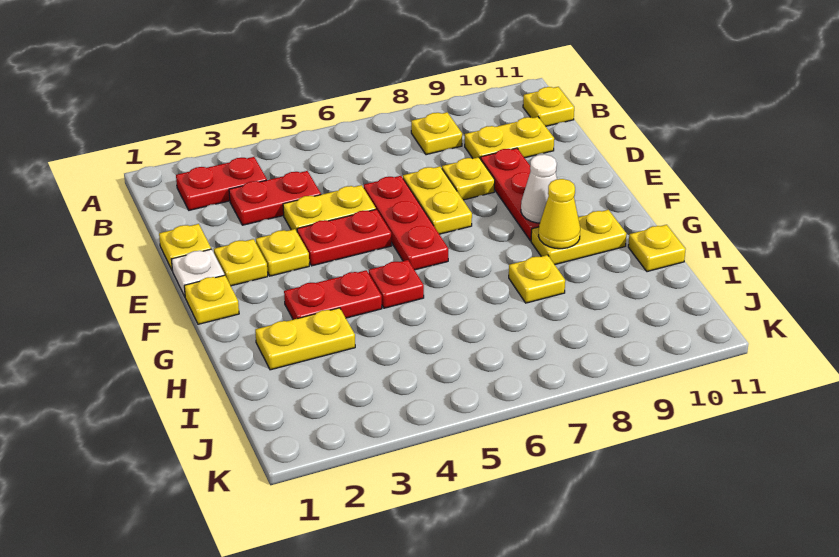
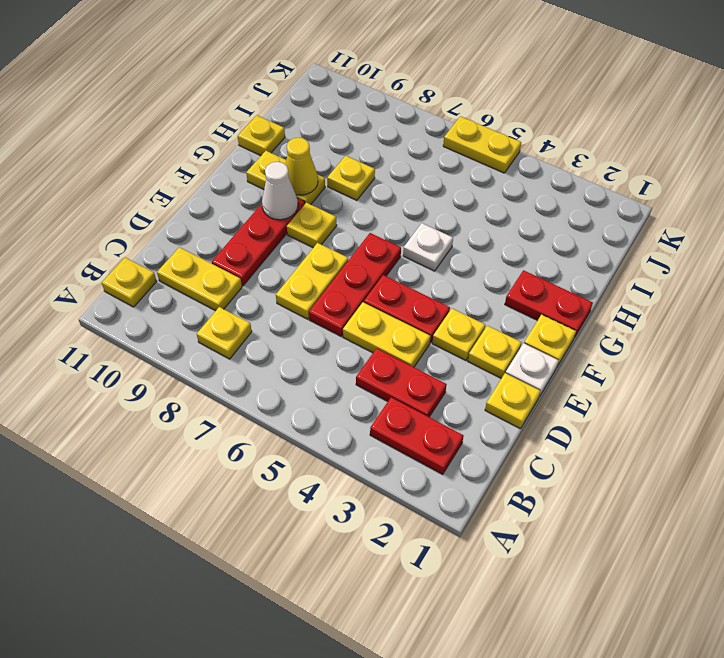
yellow plate D8 level 1 -> yellow plate F8 level 1
red plate G3:G4 level 1 -> red plate G1:G2 level 1
red plate G5 level 1 -> white plate G5 level 1
yellow plate H2:H3 level 1 -> yellow plate K5:K6 level 1

